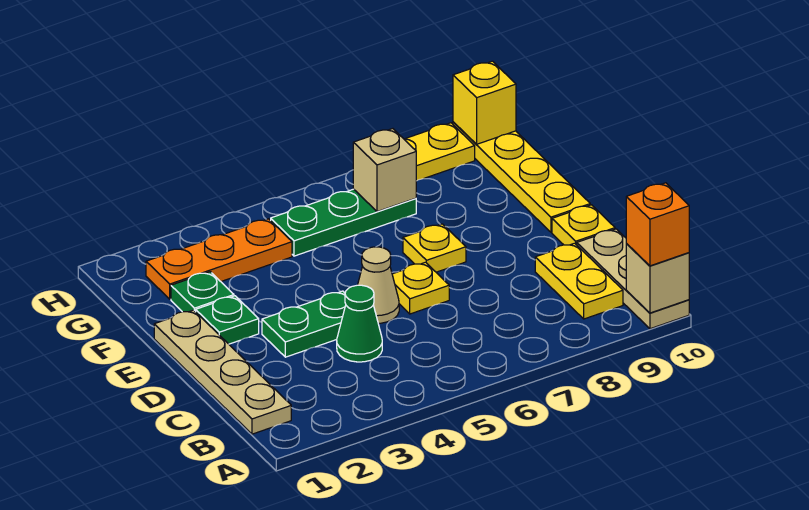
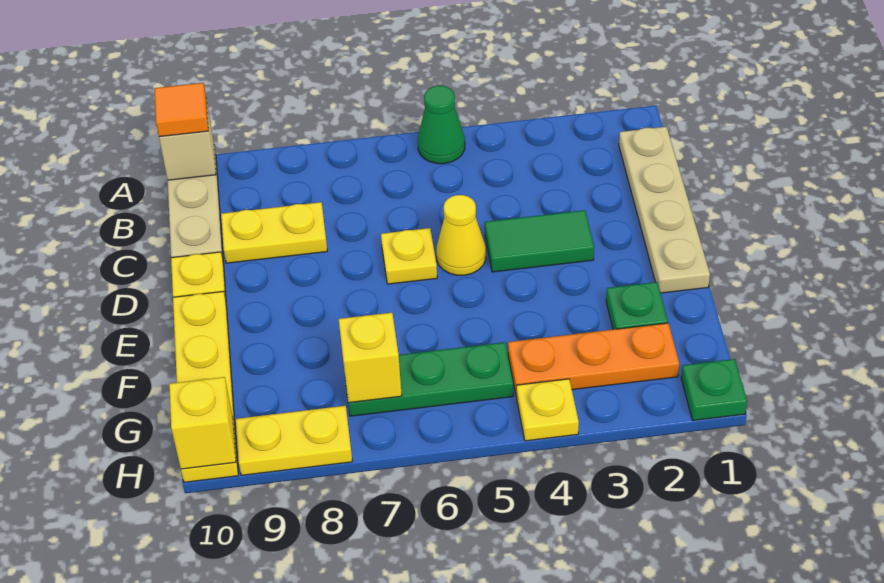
orange brick A10 level 3 -> orange tile A10 level 3
yellow plate B9:C9 level 1 -> yellow plate C8:C9 level 1
green cone C4 level 1 -> green cone A5 level 1
green plate D3:D4 level 1 -> green tile D3:D4 level 1
tan cone D5 level 1 -> yellow cone D5 level 1
green plate E2 level 1 -> green plate H1 level 1
yellow plate E7 level 1 -> yellow plate H4 level 1
tan brick G7 level 2 -> yellow brick G7 level 2

